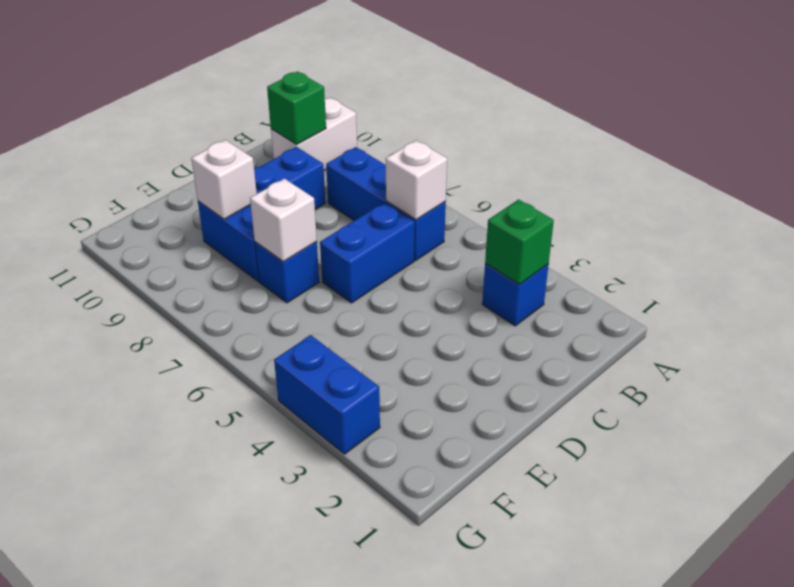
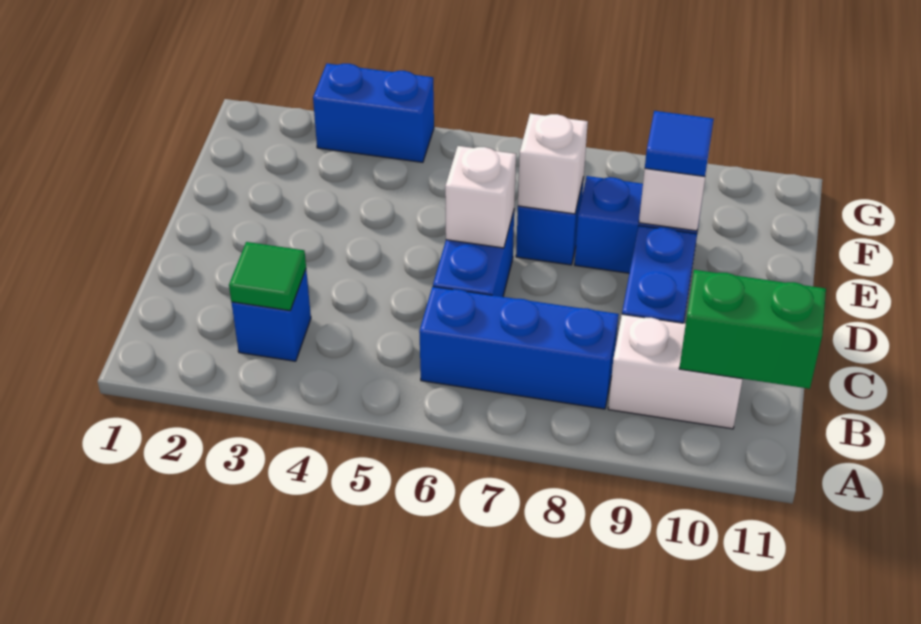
white brick A10:B10 level 1 -> white brick B9:B10 level 1
green brick B3 level 2 -> green tile B3 level 2
white brick B6 level 2 -> white brick D6 level 2
green brick B10 level 2 -> green brick B10:B11 level 2
none -> blue tile E9 level 3

